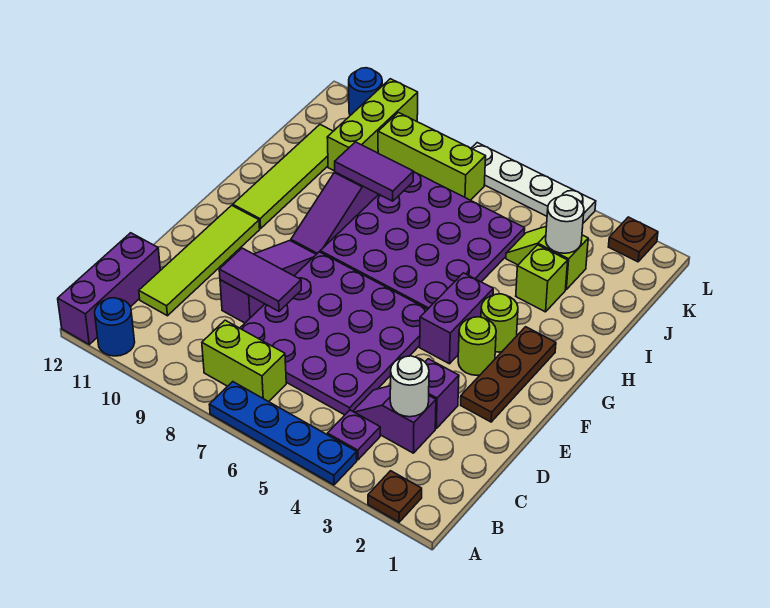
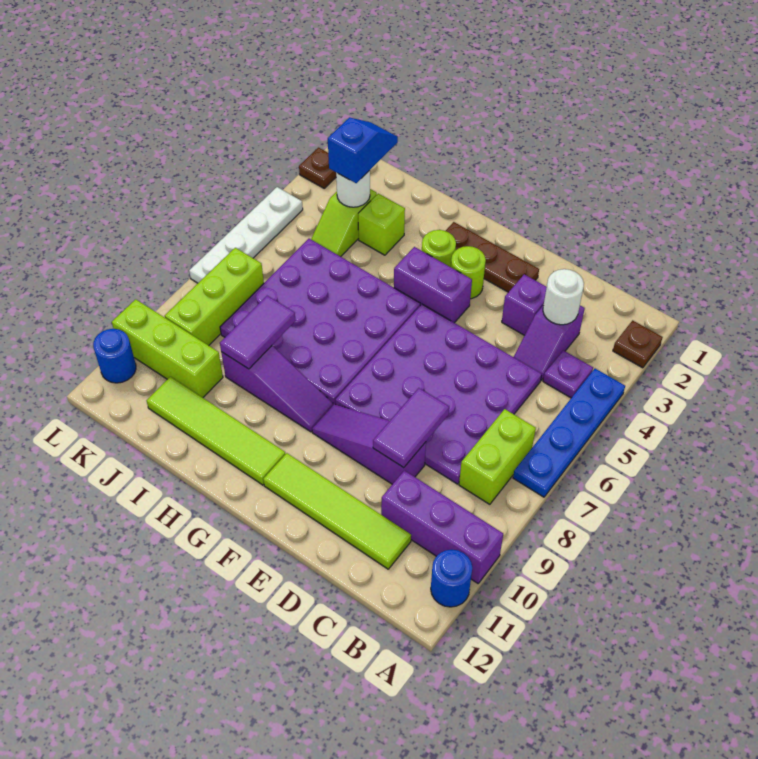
purple brick A12:C12 level 1 -> purple brick A10:C10 level 1
none -> blue slope J2:J3 level 3 top 3

